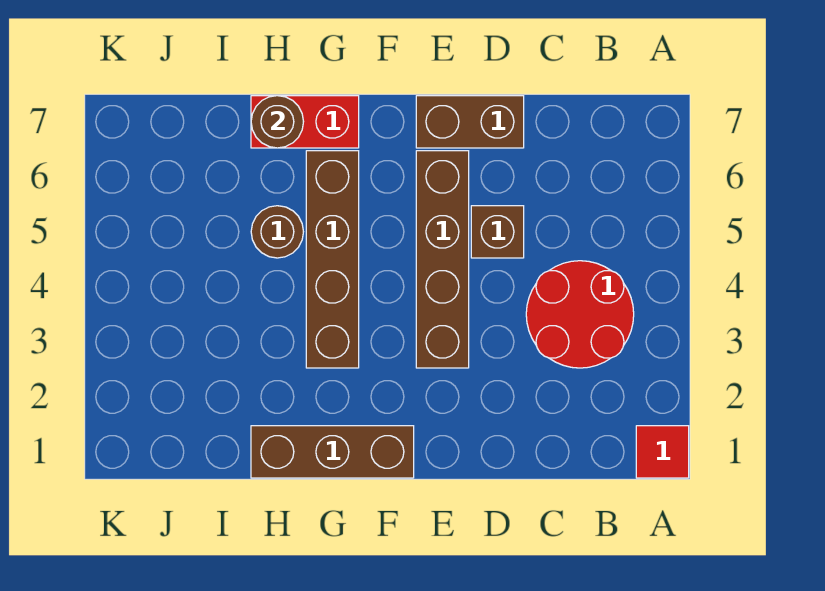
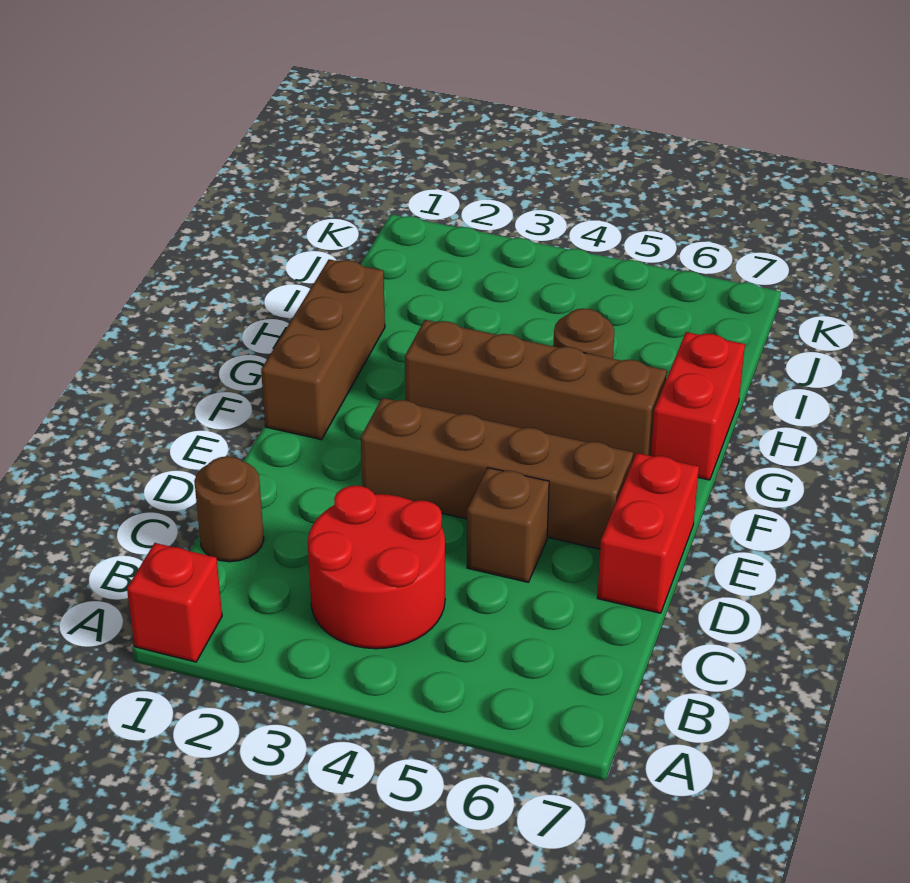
red tile A1 level 1 -> red brick A1 level 1
brown brick D7:E7 level 1 -> red brick D7:E7 level 1
brown round brick H7 level 2 -> brown round brick C1 level 1

